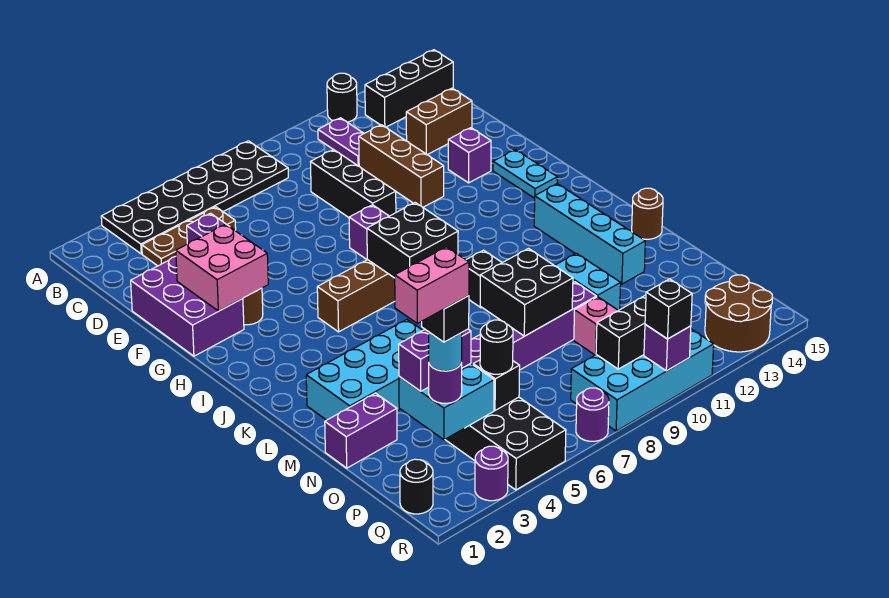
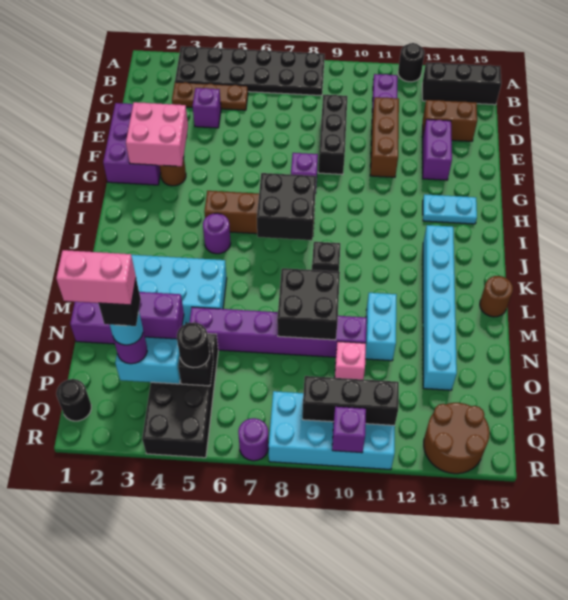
purple brick F13 level 1 -> purple brick E13:F13 level 1
cyan plate G14:H14 level 1 -> cyan plate H13:H14 level 1
cyan brick J13:M13 level 1 -> cyan brick J13:O13 level 1
purple round brick R3 level 1 -> purple round brick J5 level 1
black brick R10 level 3 -> none

